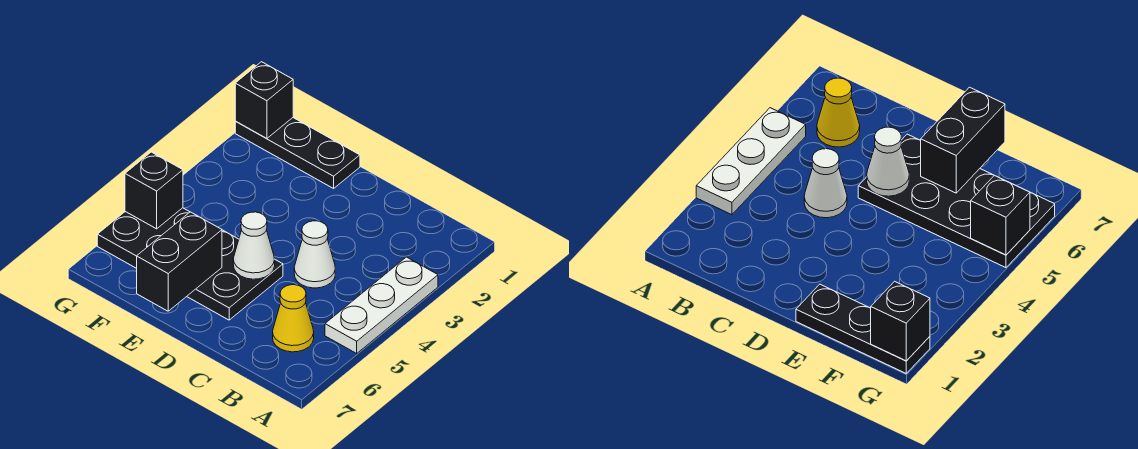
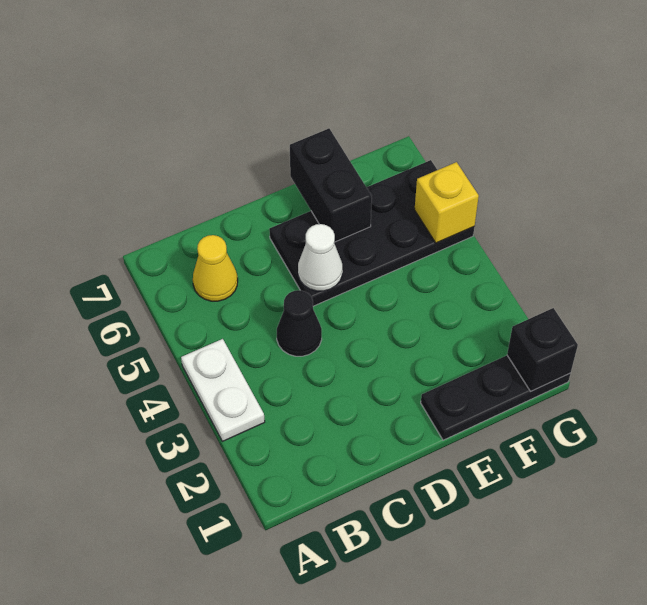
white plate A3:A5 level 1 -> white plate A3:A4 level 1
white cone C4 level 1 -> black cone C4 level 1
black brick G5 level 2 -> yellow brick G5 level 2

